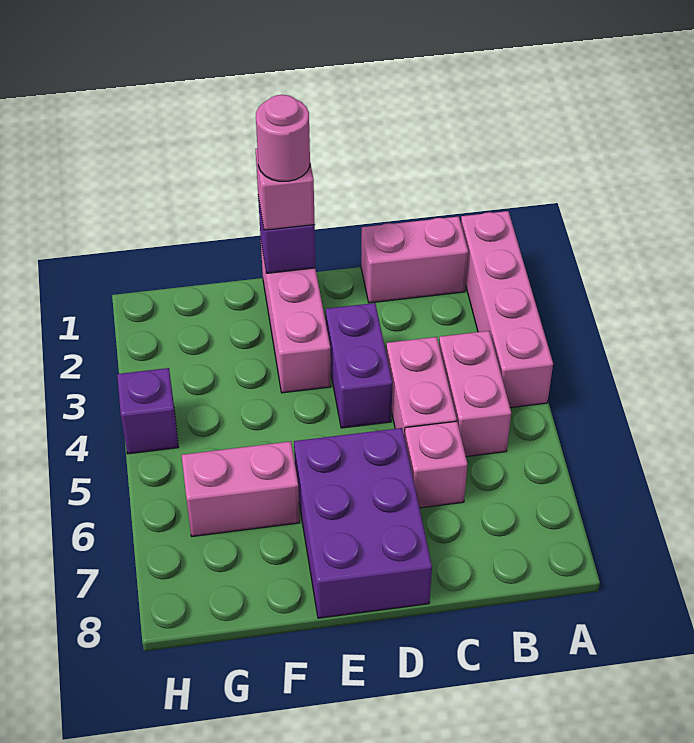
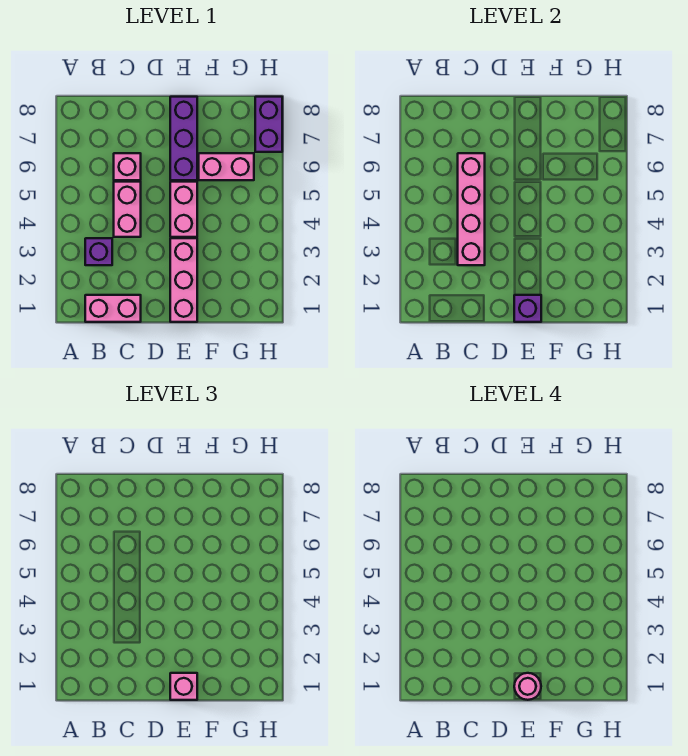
pink brick A1:A4 level 1 -> pink brick C3:C6 level 2
pink brick B4:B5 level 1 -> pink brick E4:E5 level 1
purple brick D3:D4 level 1 -> purple brick H7:H8 level 1
purple brick D6:E8 level 1 -> purple brick E6:E8 level 1
purple brick H4 level 1 -> purple brick B3 level 1

